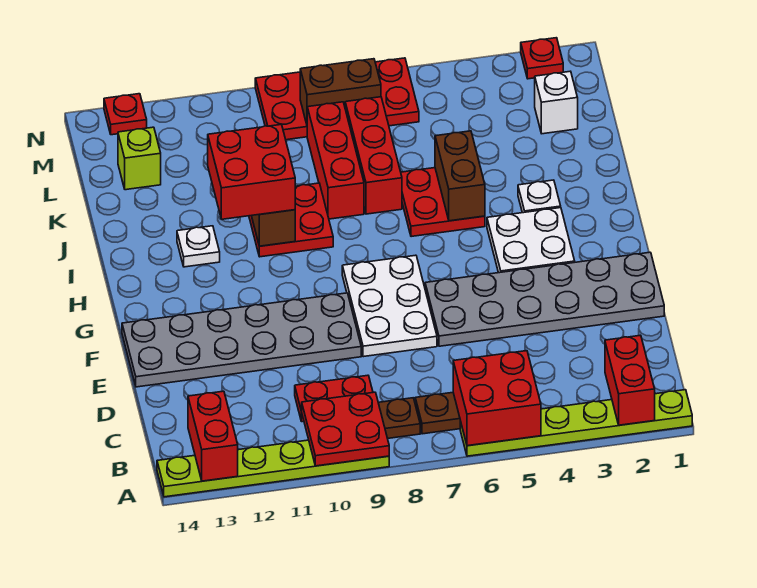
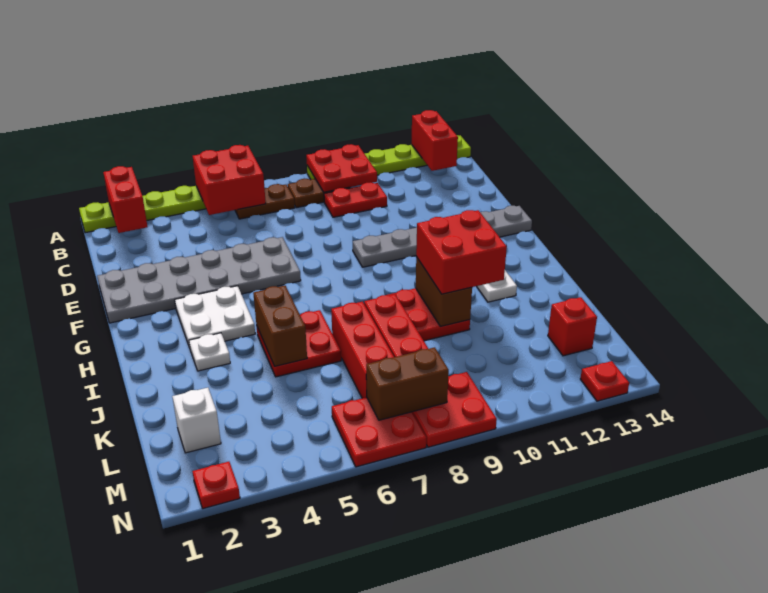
white plate E7:G8 level 1 -> none
grey plate E9:F14 level 1 -> grey plate F9:F14 level 1
lime brick L13 level 1 -> red brick L13 level 1

